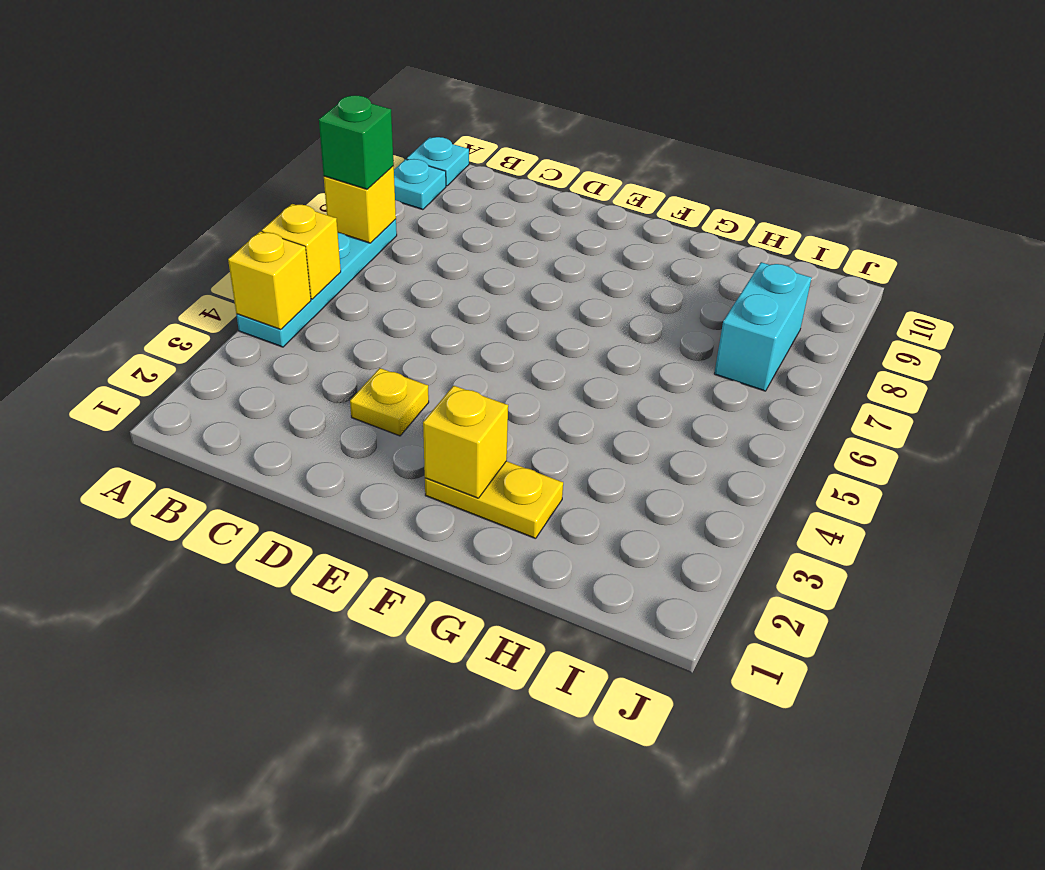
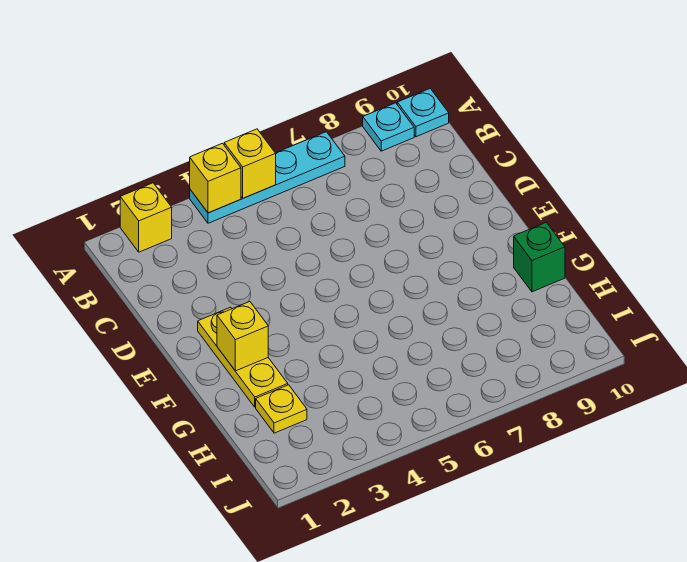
yellow brick A7 level 2 -> yellow brick A2 level 1
green brick A7 level 3 -> green brick G10 level 1
yellow plate D3 level 1 -> yellow plate H2 level 1
yellow plate F2:G2 level 1 -> yellow plate E2:G2 level 1
cyan brick I7:I8 level 1 -> none

